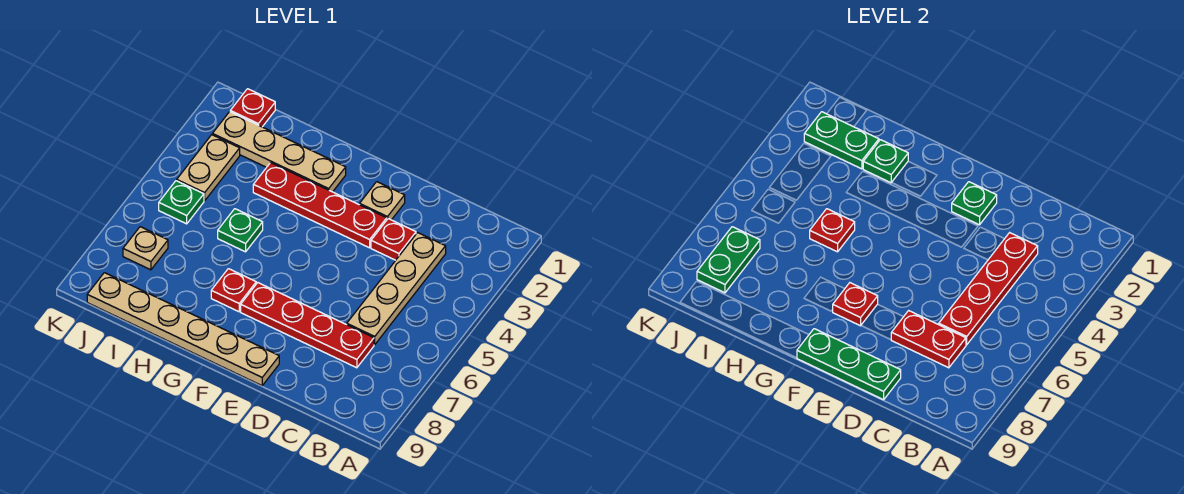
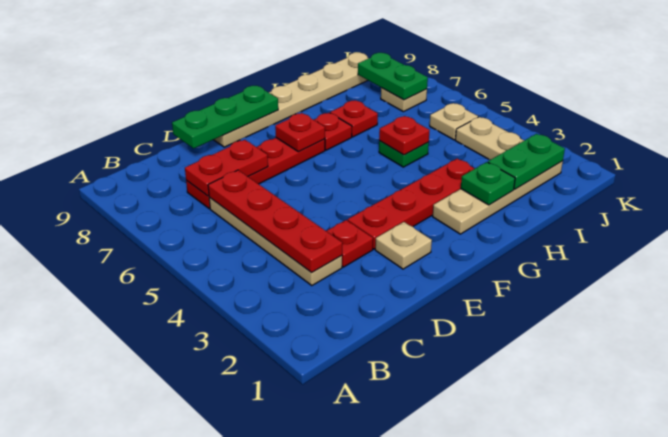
green plate E2 level 2 -> none
red plate J1 level 1 -> red plate H7 level 1
green plate J5 level 1 -> tan plate J5 level 1

